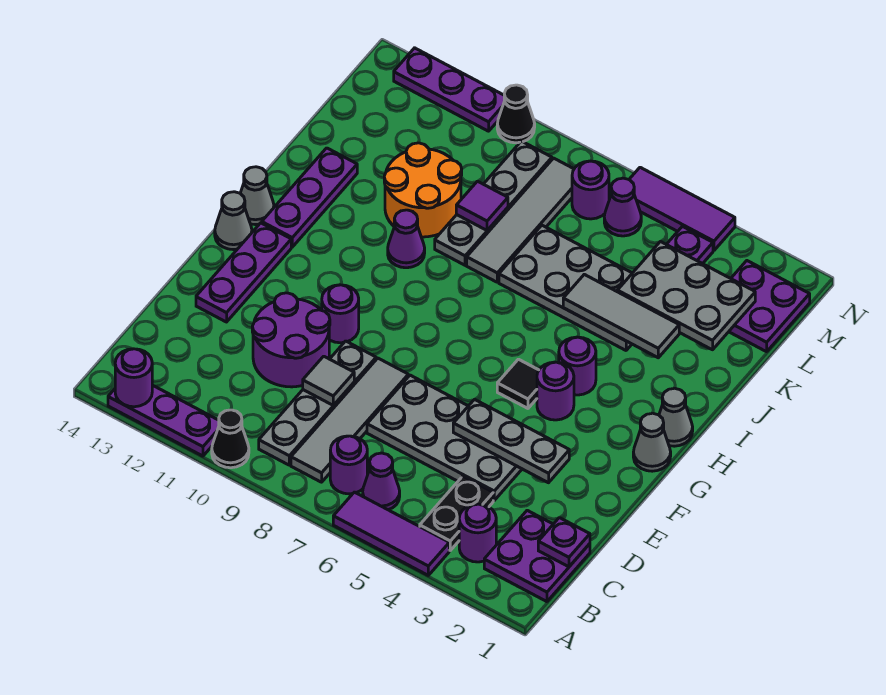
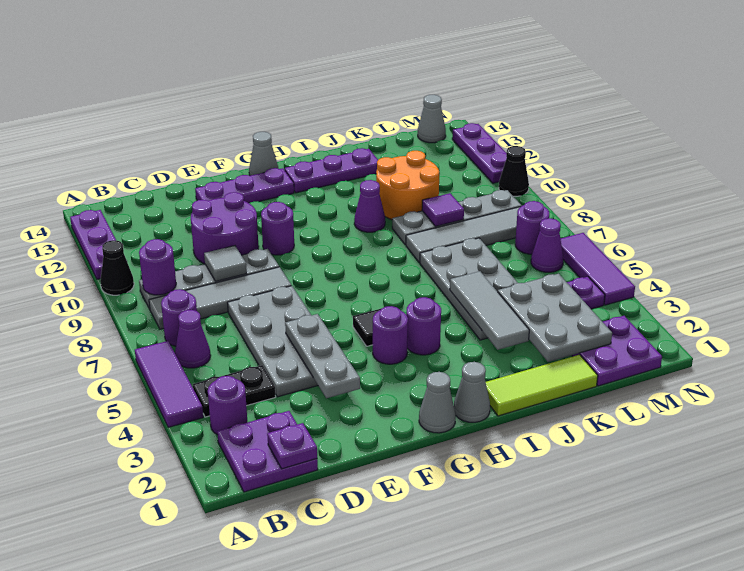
purple round brick A13 level 2 -> purple round brick B9 level 2
grey cone H14 level 1 -> grey cone M14 level 1
none -> lime tile I1:K1 level 1

